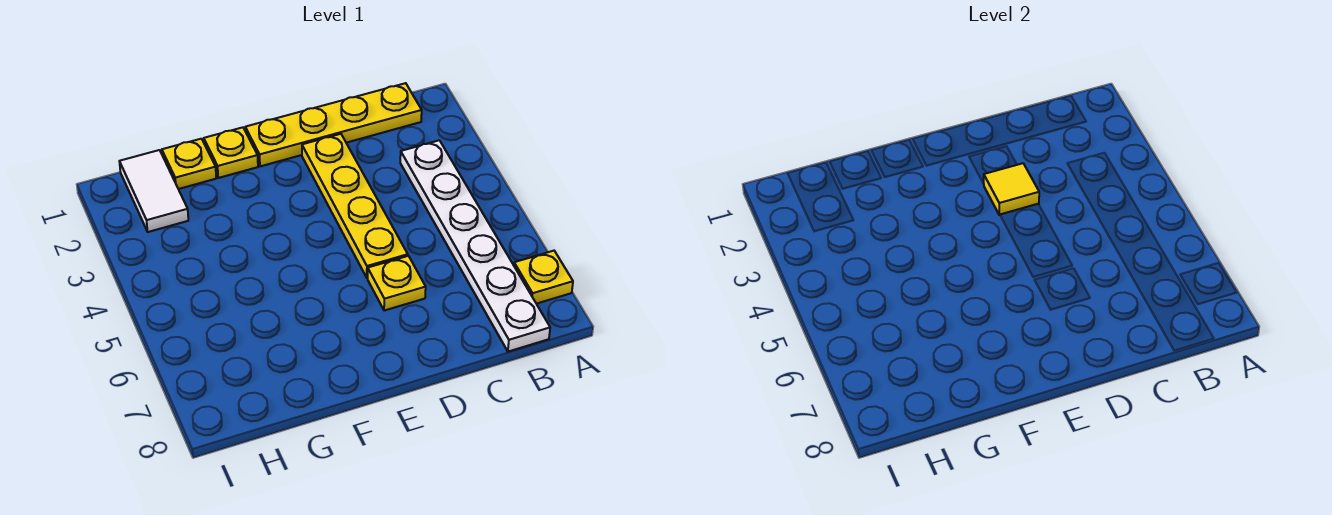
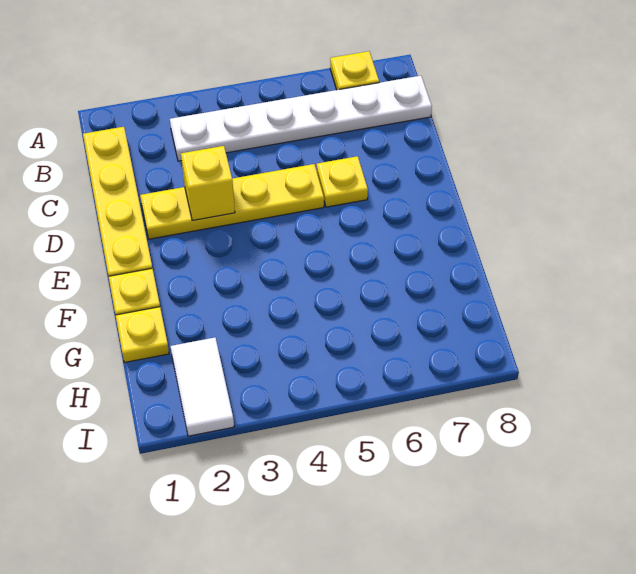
yellow tile D3 level 2 -> yellow brick D3 level 2
white tile H1:H2 level 1 -> white tile H2:I2 level 1

